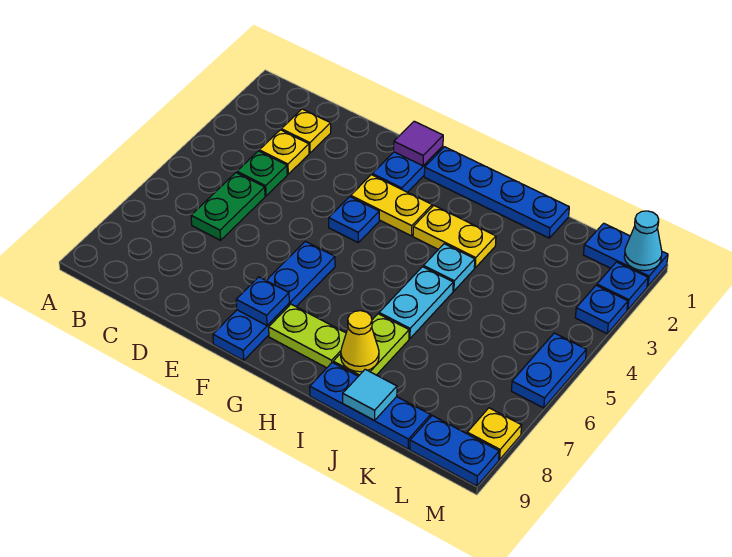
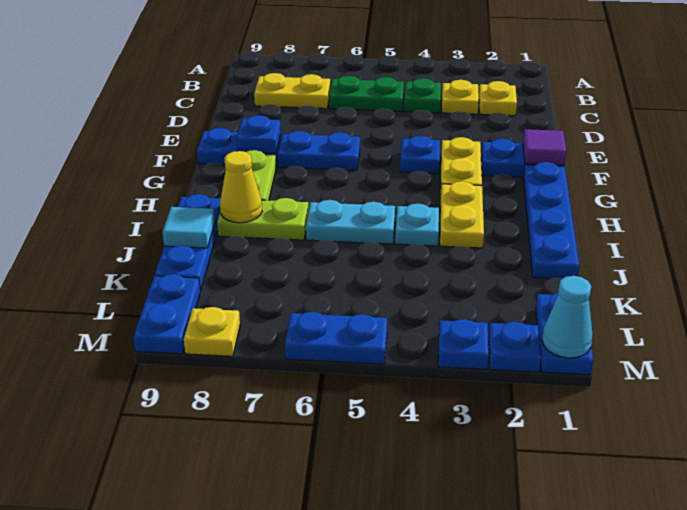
none -> yellow plate C7:C8 level 1

